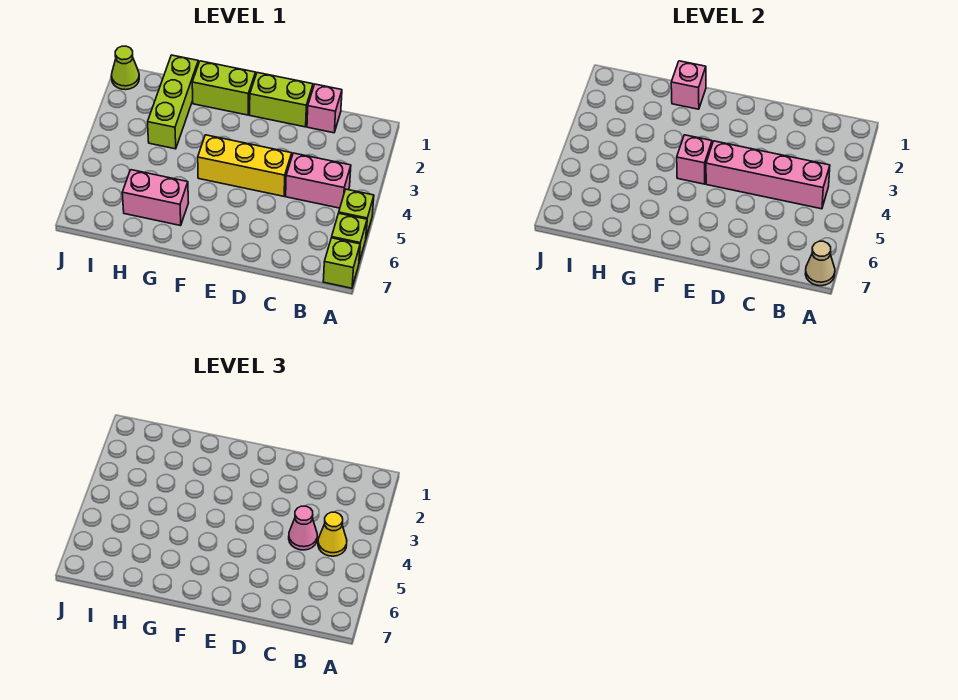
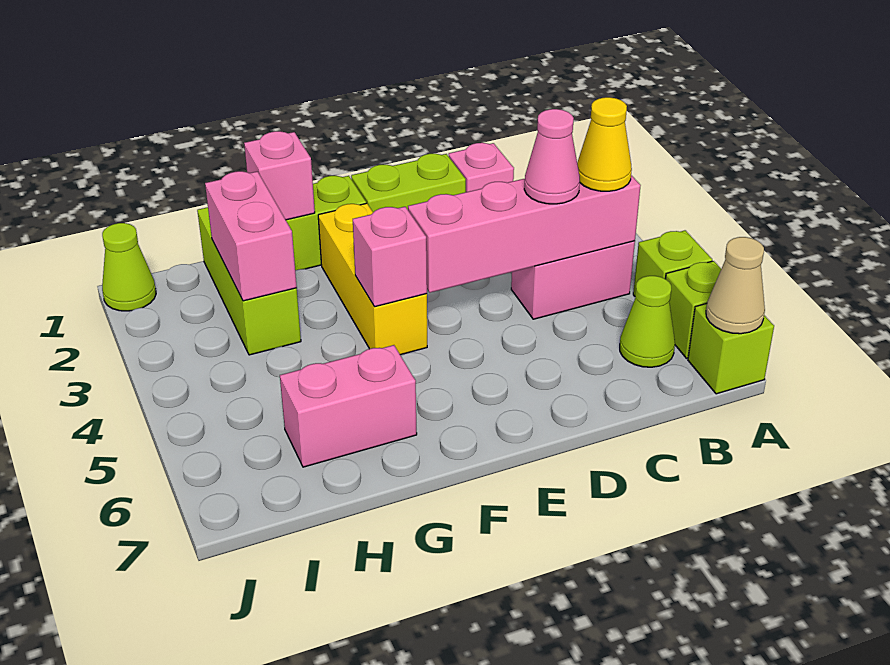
none -> lime cone B6 level 1
yellow brick D4:F4 level 1 -> yellow brick F2:F4 level 1
none -> pink brick H2:H3 level 2

